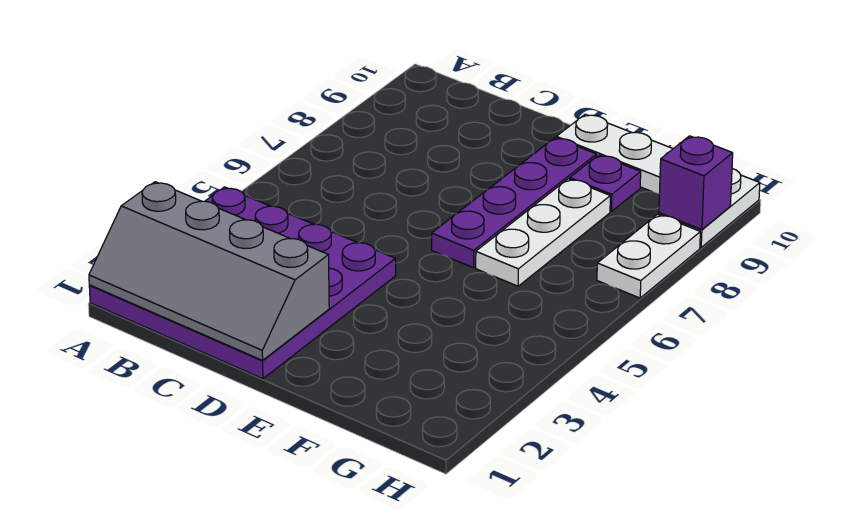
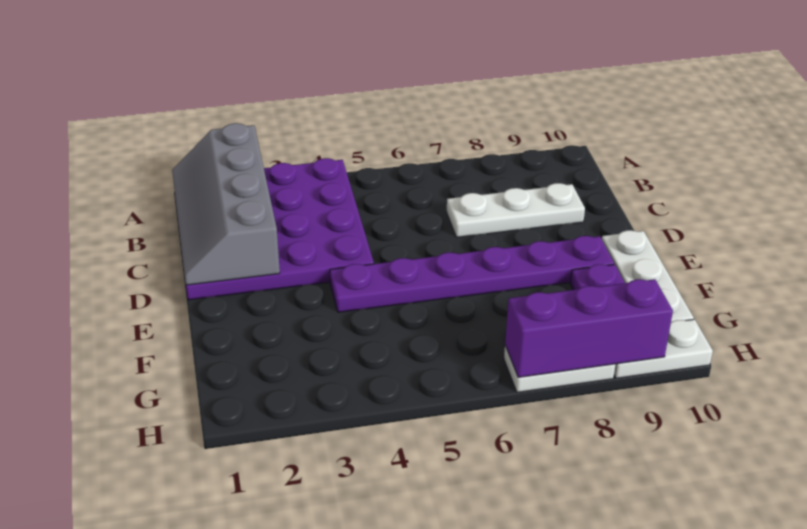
purple plate E6:E9 level 1 -> purple plate E4:E9 level 1
white plate F6:F8 level 1 -> white plate C7:C9 level 1
purple brick H9 level 2 -> purple brick H7:H9 level 2

